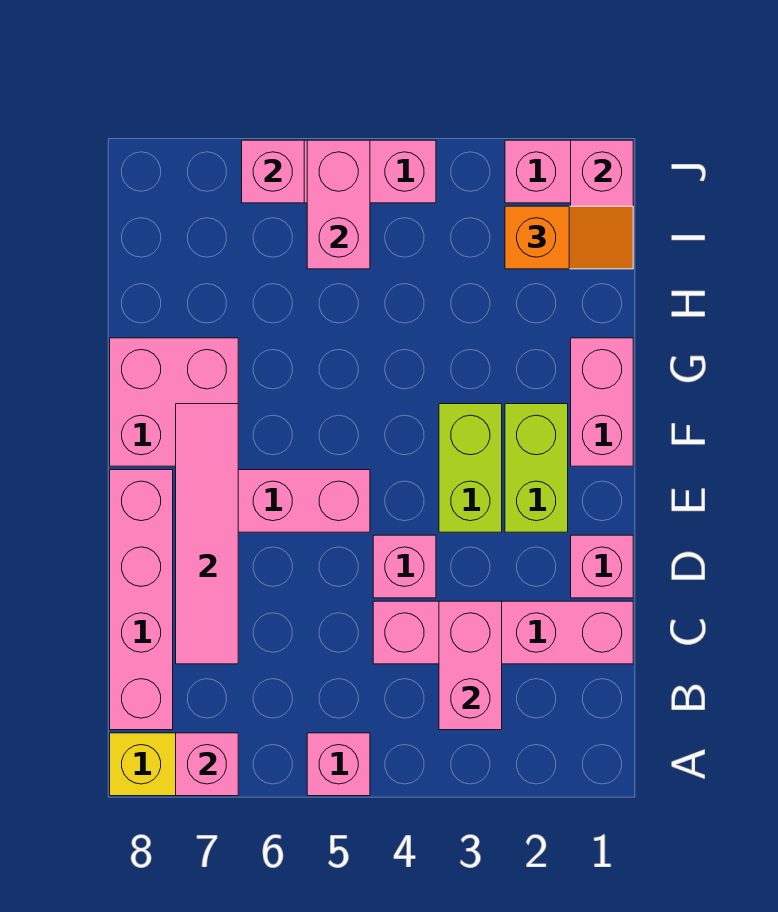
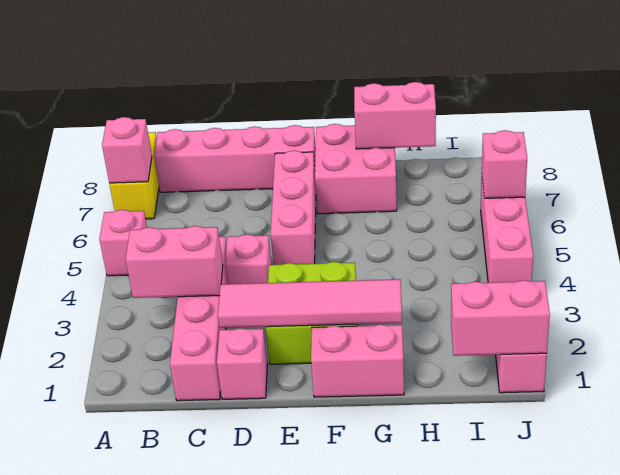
pink tile C7:F7 level 2 -> pink tile D2:G2 level 2
orange slope I1:I2 level 3 top 2 -> none
pink brick I5:J5 level 2 -> pink brick G8:H8 level 2

